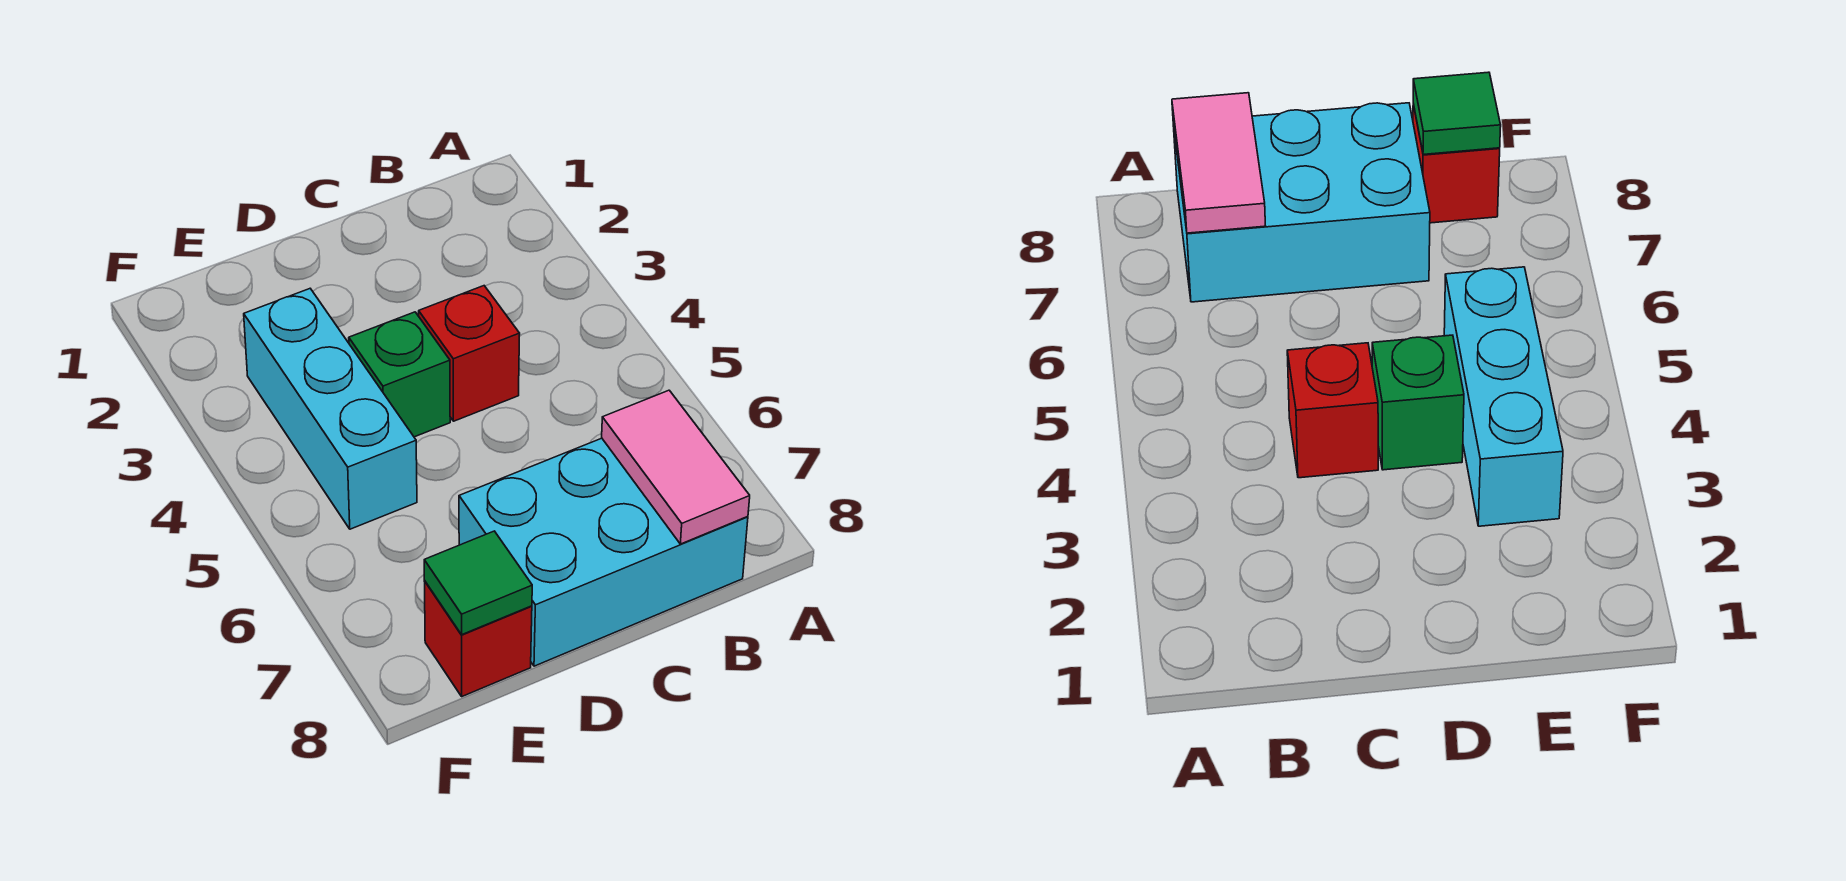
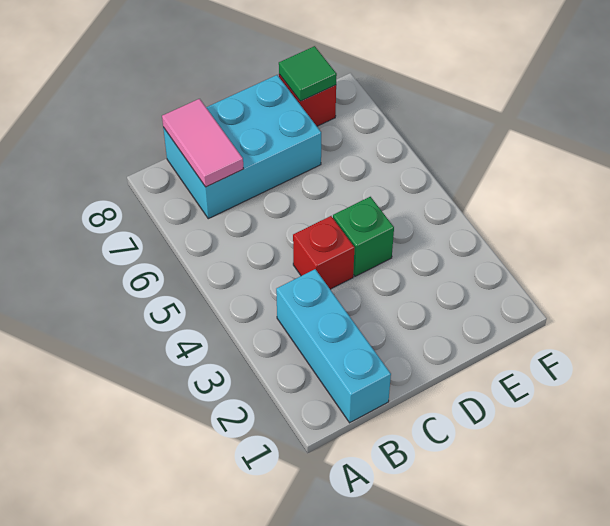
cyan brick E3:E5 level 1 -> cyan brick B1:B3 level 1

